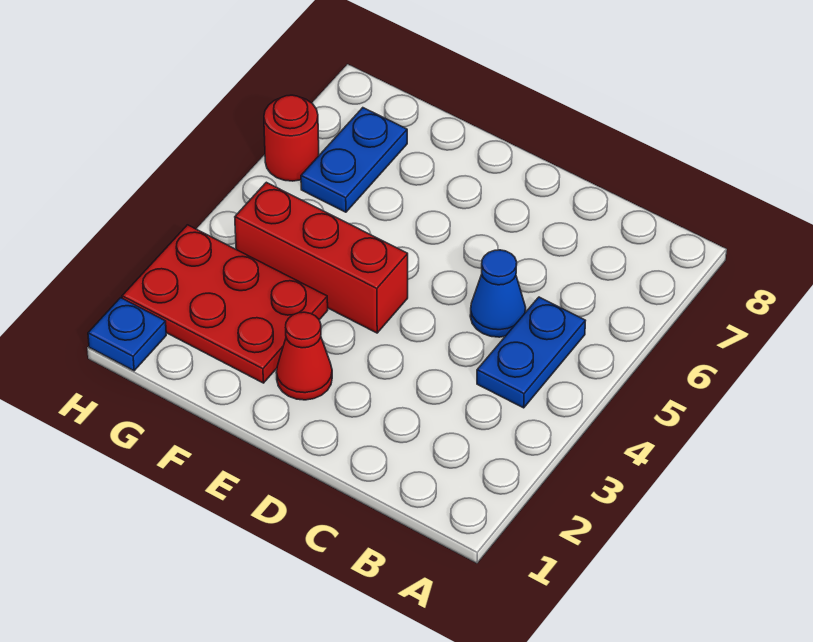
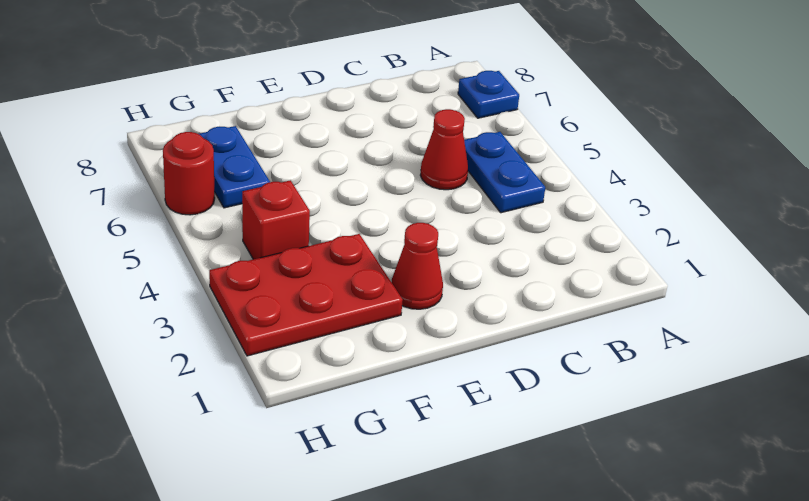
blue cone C5 level 1 -> red cone C5 level 1
red brick E4:G4 level 1 -> red brick G4 level 1
blue plate H1 level 1 -> blue plate A7 level 1

